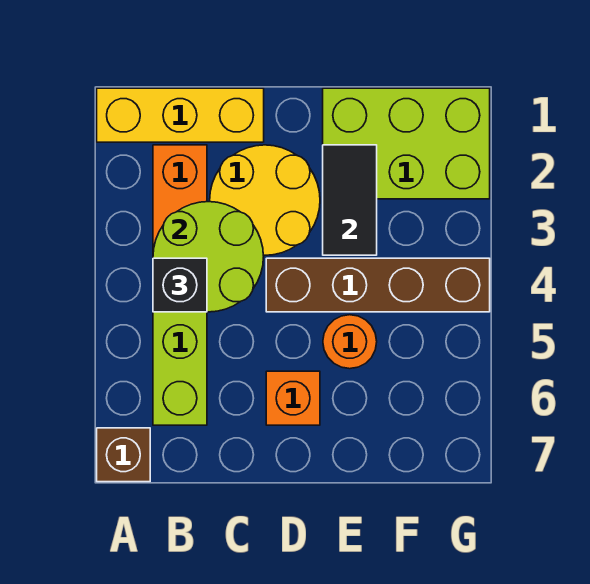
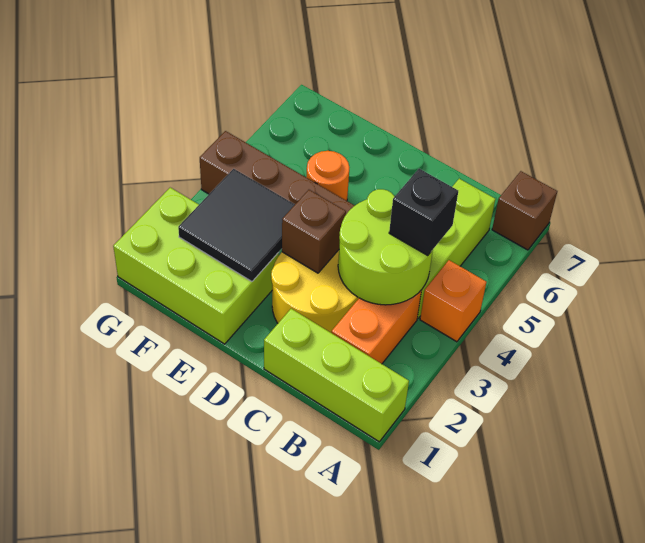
yellow brick A1:C1 level 1 -> lime brick A1:C1 level 1
none -> brown brick D3 level 2
orange brick D6 level 1 -> orange brick A4 level 1
black tile E2:E3 level 2 -> black tile E2:F3 level 2

